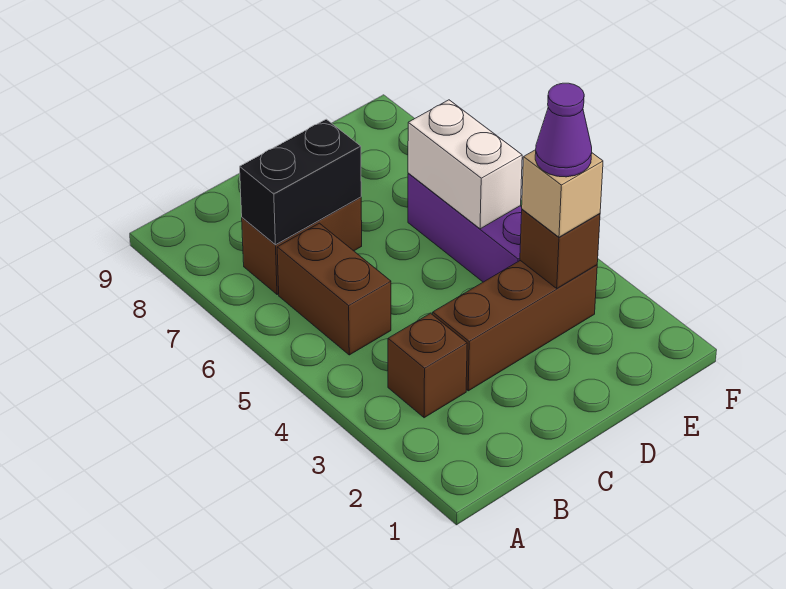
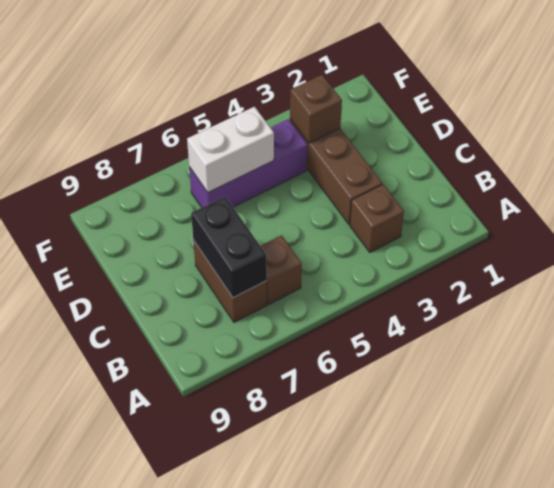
brown brick B5:B6 level 1 -> brown brick B6 level 1
tan brick E3 level 3 -> none
purple cone E3 level 4 -> none

